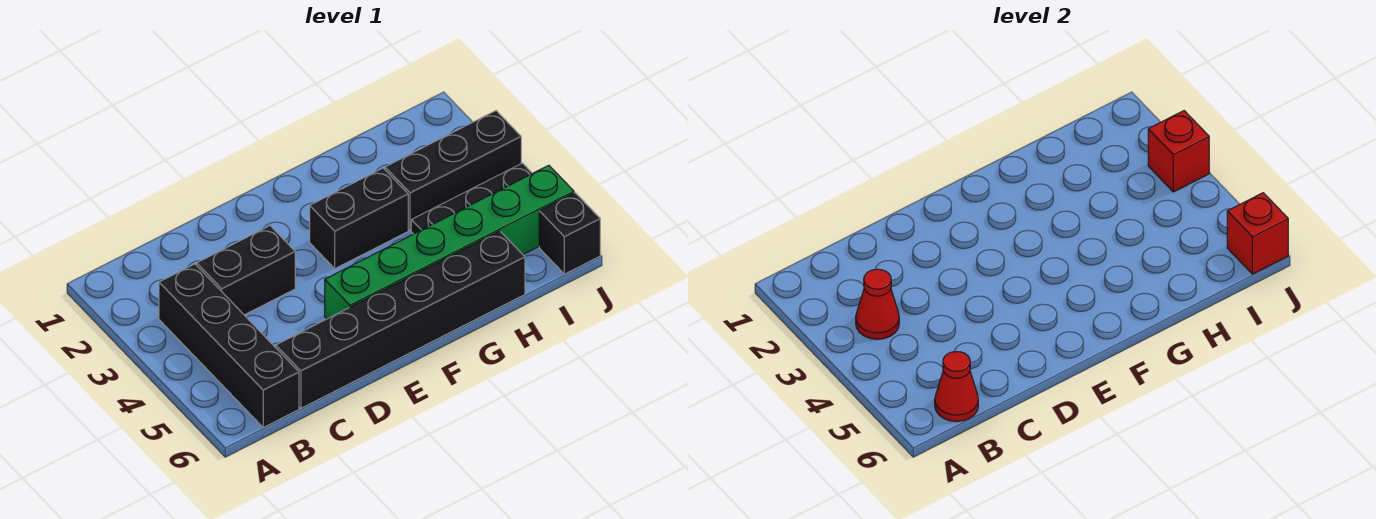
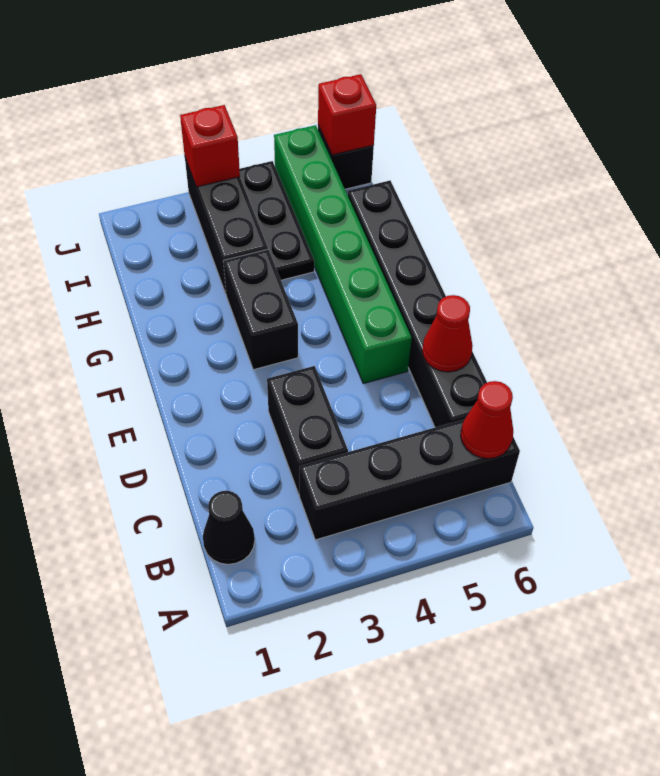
none -> black cone B1 level 1
red cone B3 level 2 -> red cone D6 level 2

